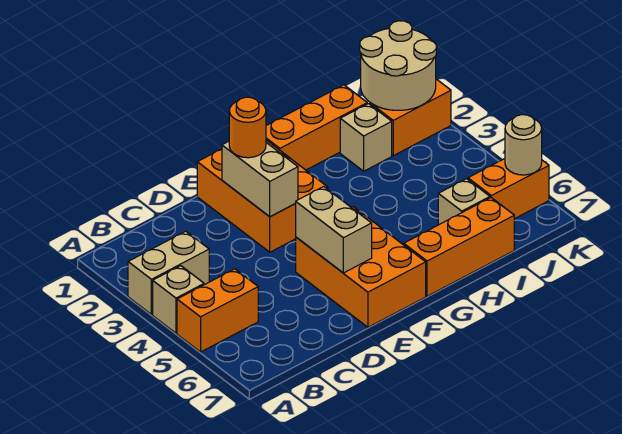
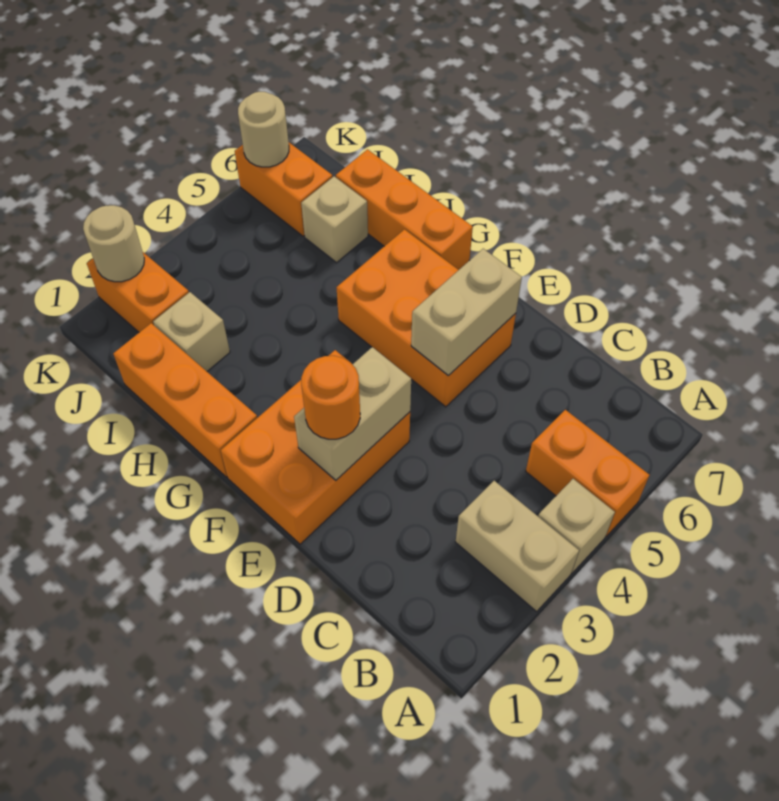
orange brick E5:F7 level 1 -> orange brick E5:G6 level 1
tan round brick J1:K2 level 2 -> tan round brick K2 level 2

